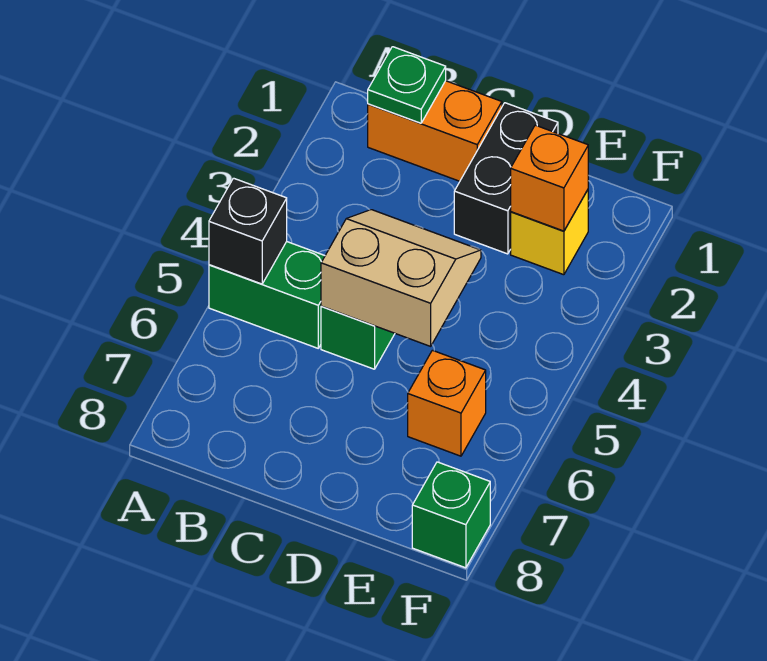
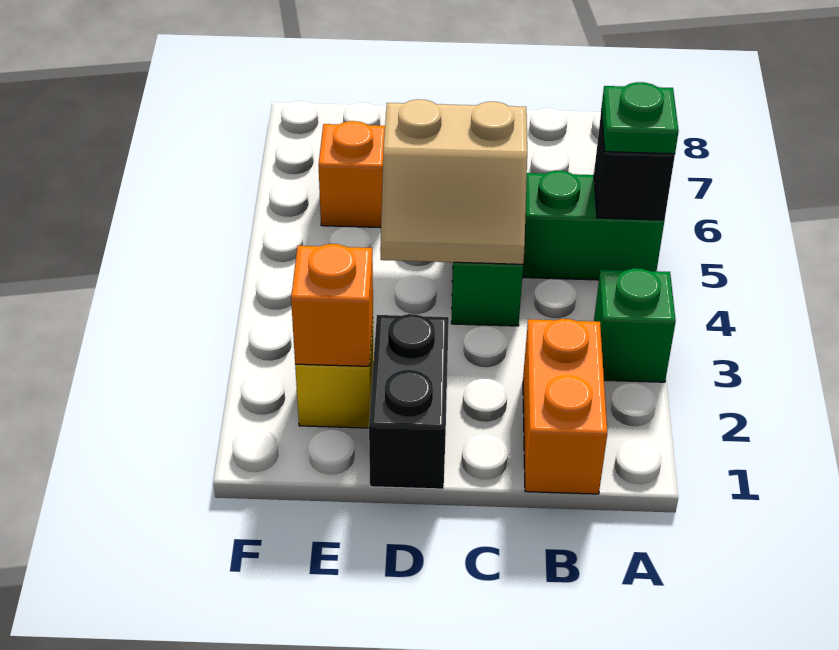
orange brick B1:C1 level 1 -> orange brick B1:B2 level 1
green plate B1 level 2 -> green plate A5 level 3
green brick F8 level 1 -> green brick A3 level 1

